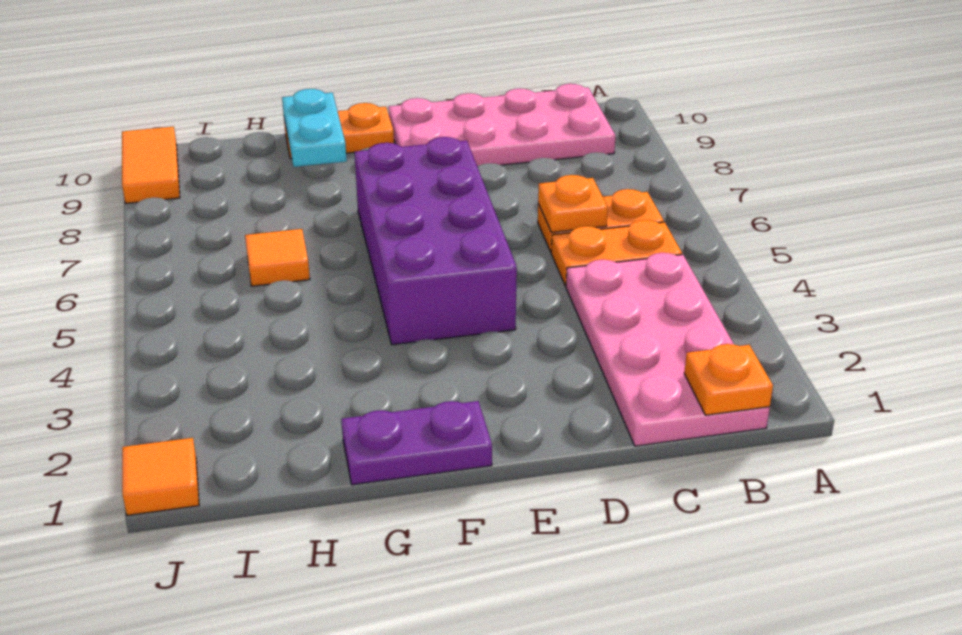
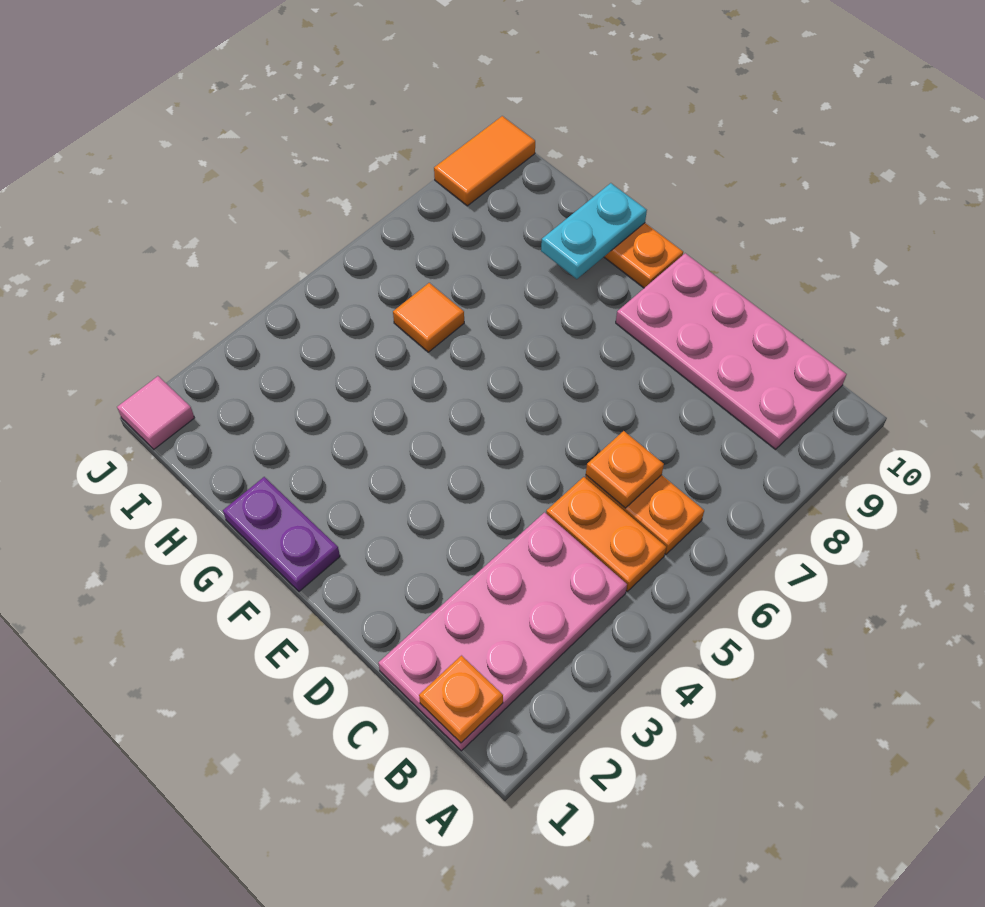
purple brick E4:F7 level 1 -> none
orange tile J1 level 1 -> pink tile J1 level 1

